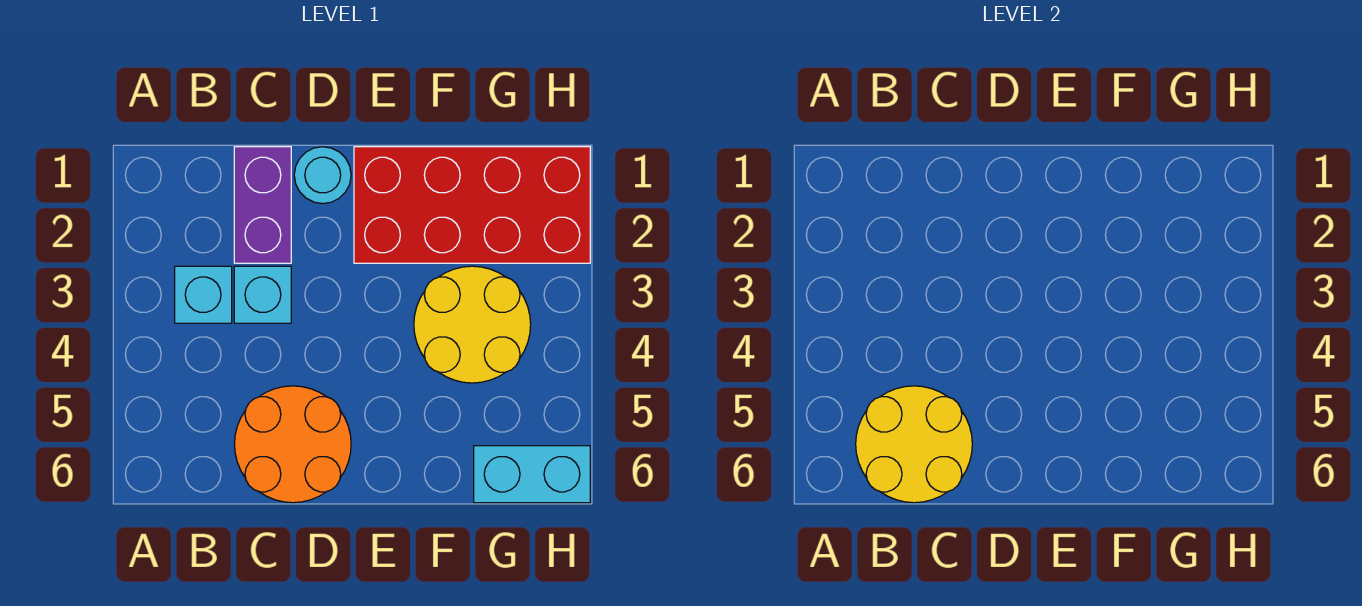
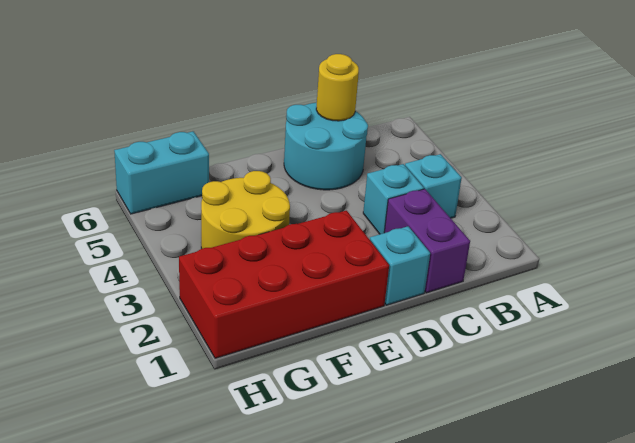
yellow round brick B5:C6 level 2 -> yellow round brick C6 level 2
orange round brick C5:D6 level 1 -> cyan round brick C5:D6 level 1
cyan round brick D1 level 1 -> cyan brick D1 level 1

